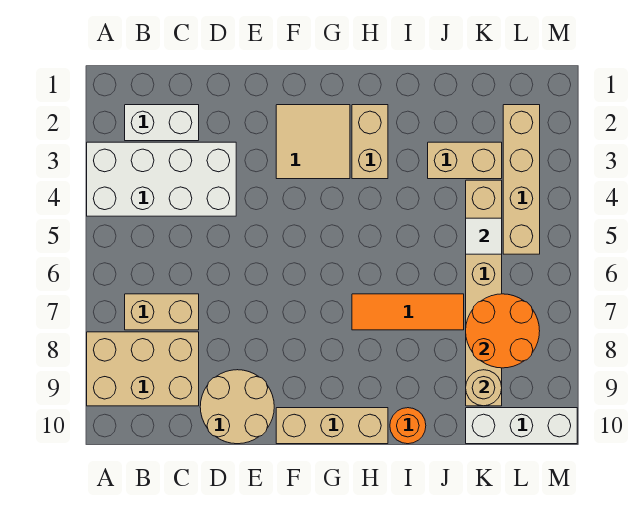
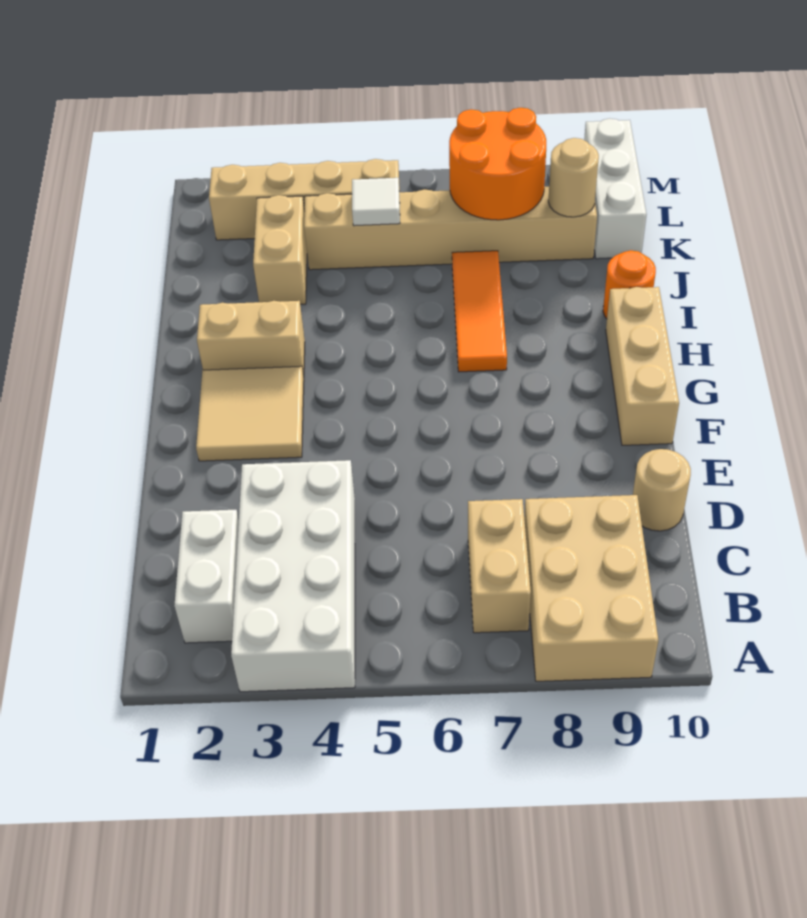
tan round brick D9:E10 level 1 -> tan round brick D10 level 1

